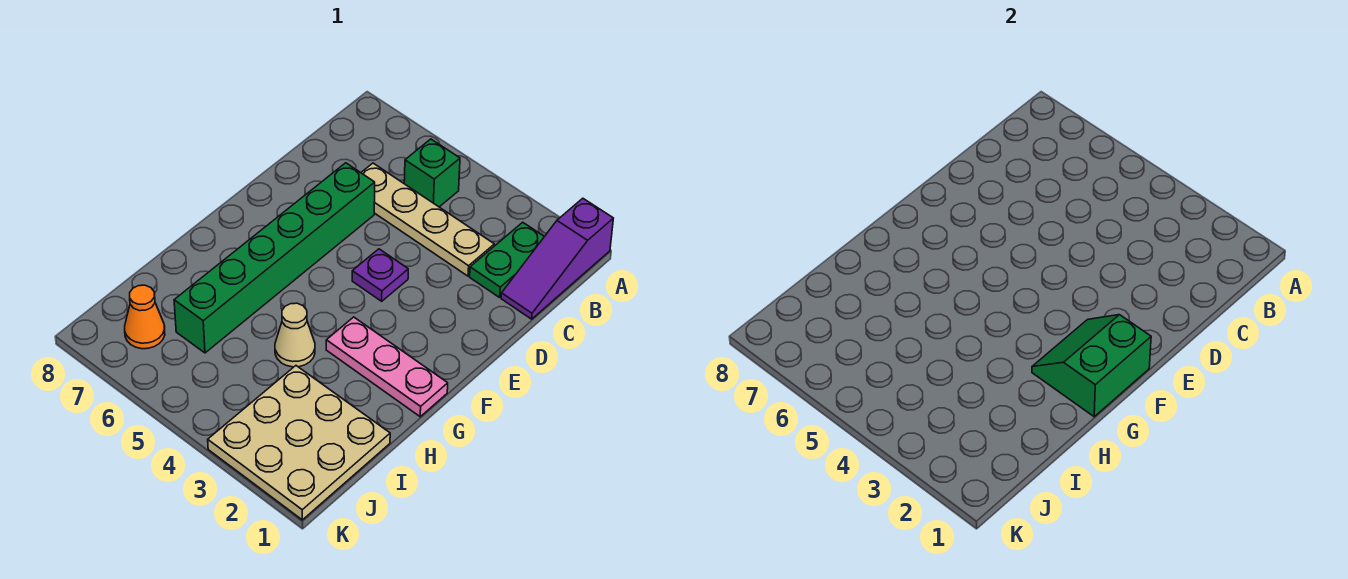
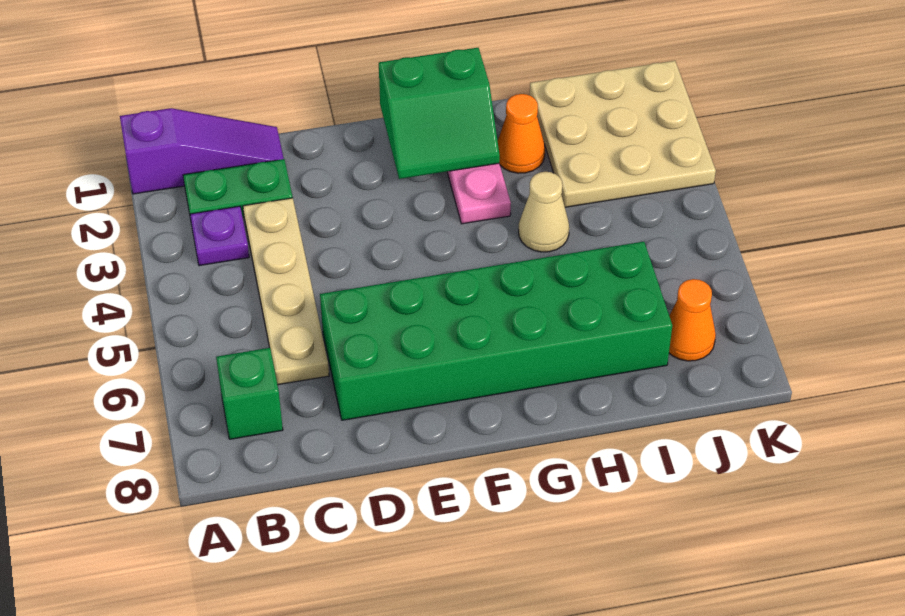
green brick B5 level 1 -> green brick B7 level 1
green brick D6:I6 level 1 -> green brick D6:I7 level 1
purple plate E4 level 1 -> purple plate B3 level 1
none -> orange cone H2 level 1

